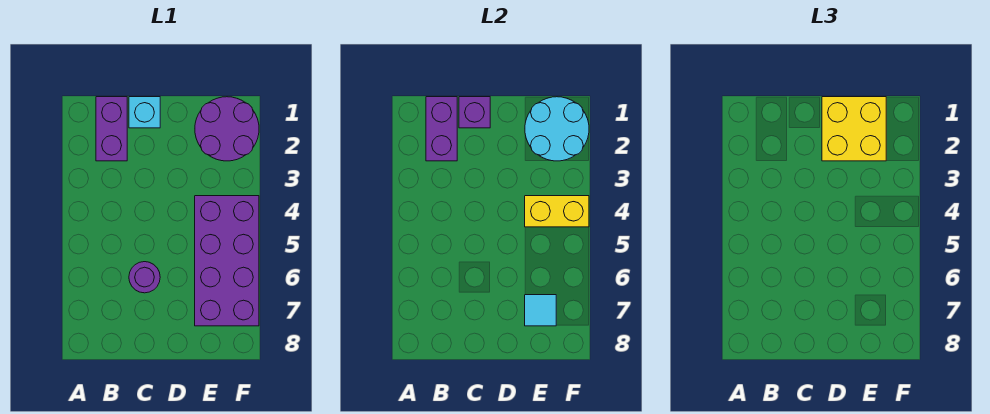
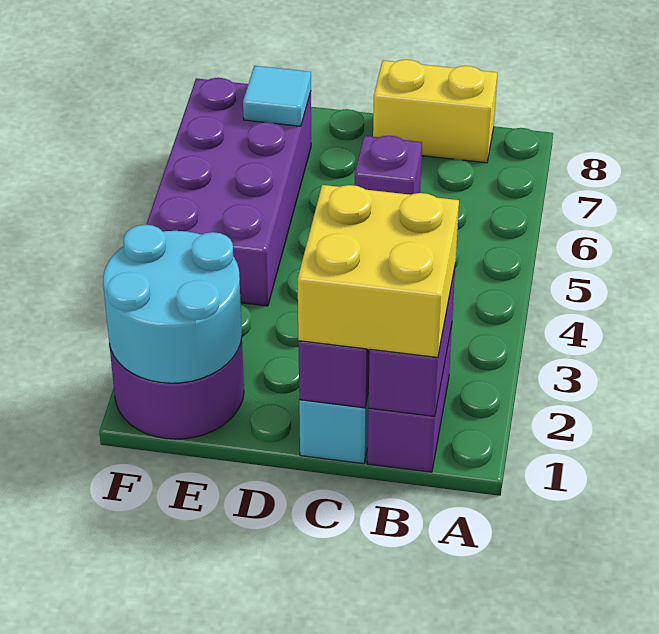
purple round brick C6 level 1 -> purple brick C6 level 1
yellow brick D1:E2 level 3 -> yellow brick B1:C2 level 3
yellow brick E4:F4 level 2 -> yellow brick B8:C8 level 1

